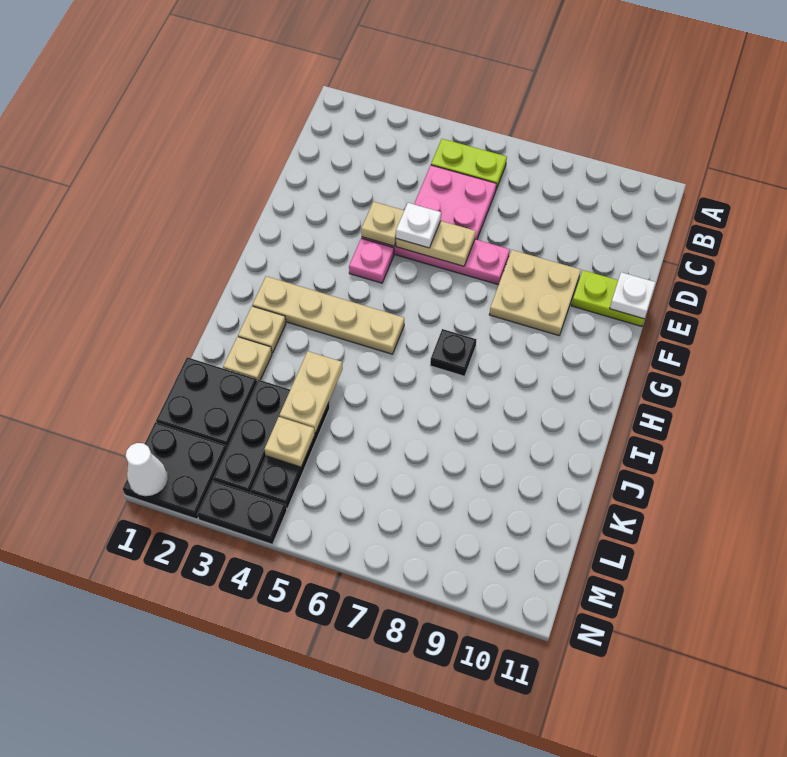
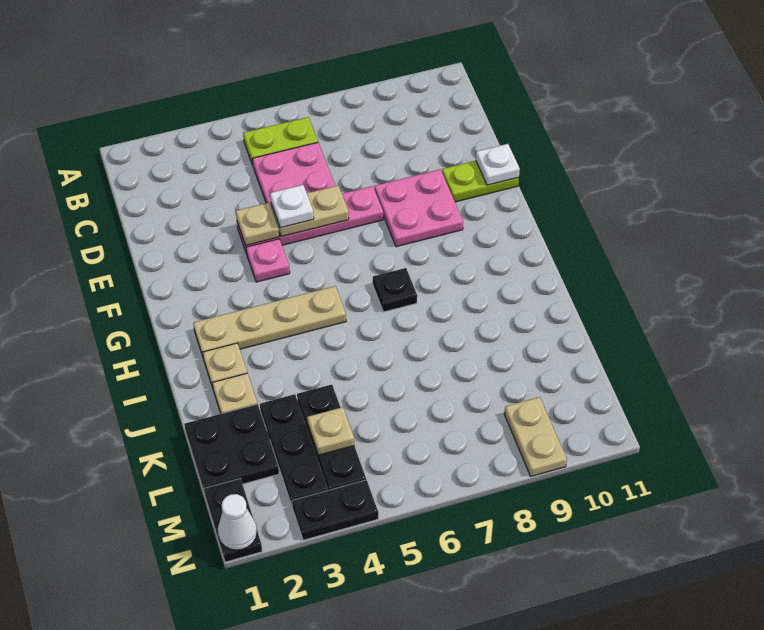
tan plate E8:F9 level 1 -> pink plate E8:F9 level 1
tan plate J4:K4 level 2 -> tan plate M9:N9 level 1
black plate M1:N2 level 1 -> black plate M1:N1 level 1

